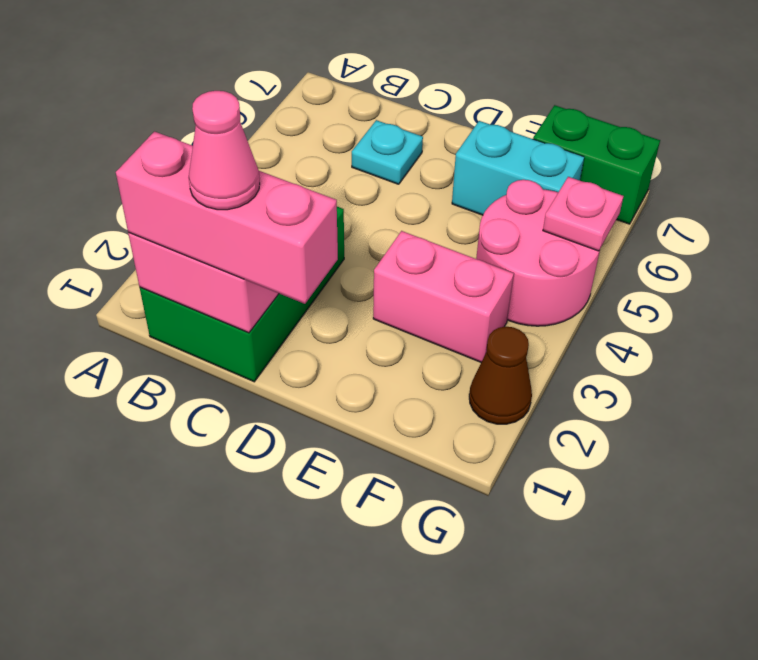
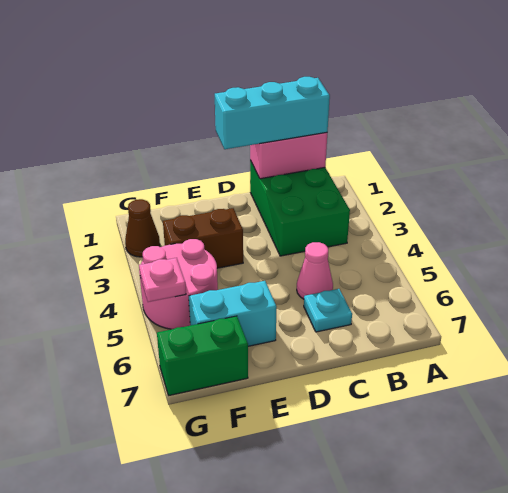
pink brick B1:D1 level 3 -> cyan brick B1:D1 level 3
pink cone C1 level 4 -> pink cone C5 level 1
pink brick E3:F3 level 1 -> brown brick E3:F3 level 1

